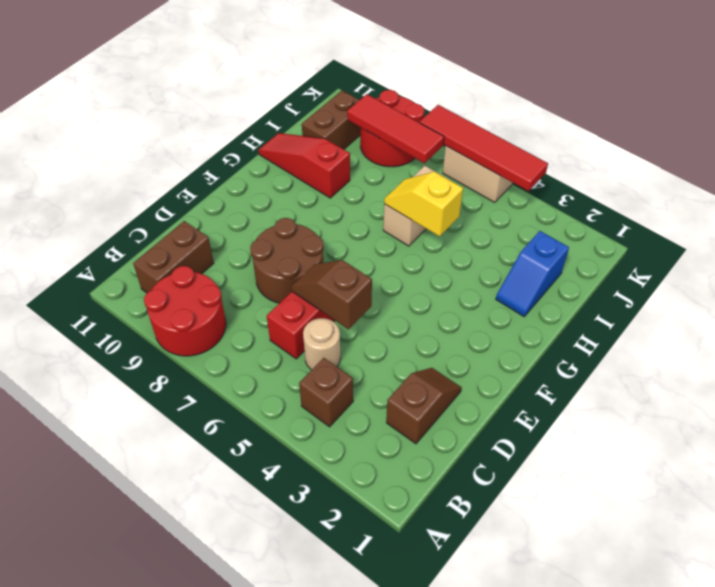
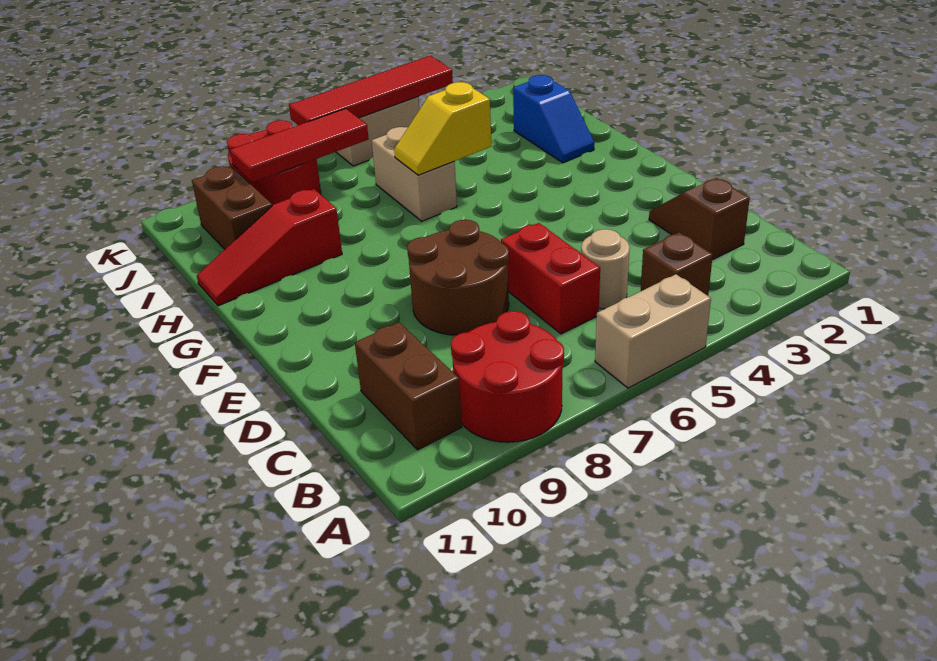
none -> tan brick A5:A6 level 1
brown slope D5:D6 level 2 top 5 -> none

